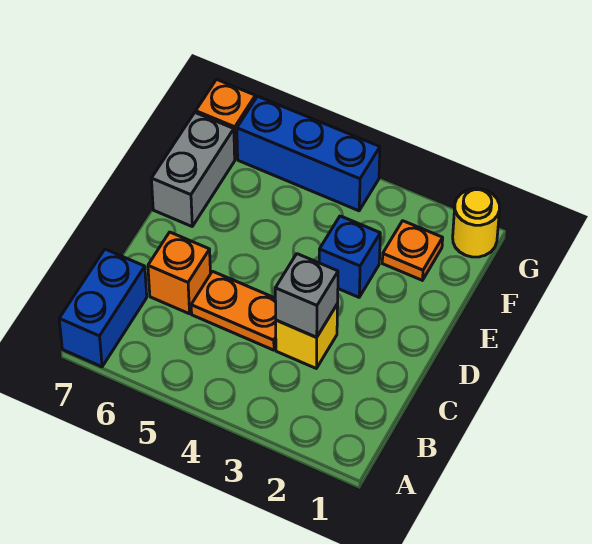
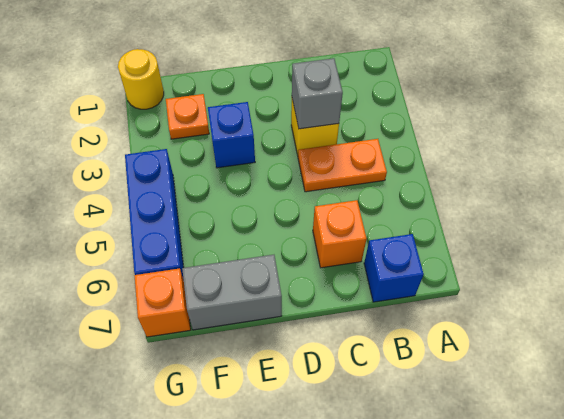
blue brick A7:B7 level 1 -> blue brick B7 level 1
orange plate C4:C5 level 1 -> orange plate B4:C4 level 1

